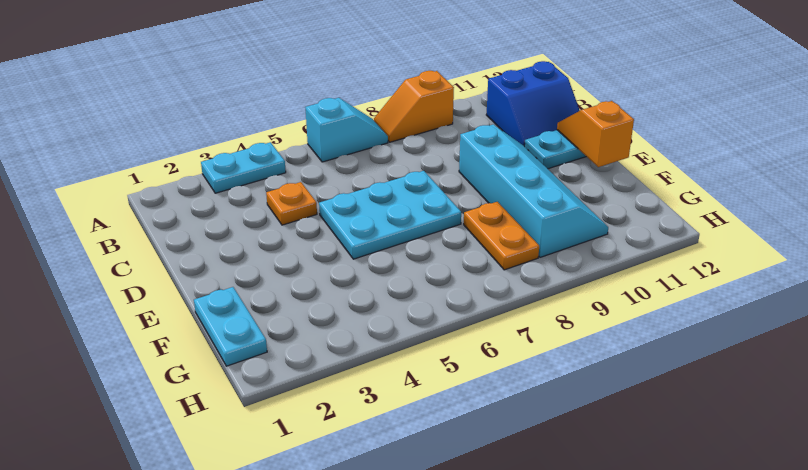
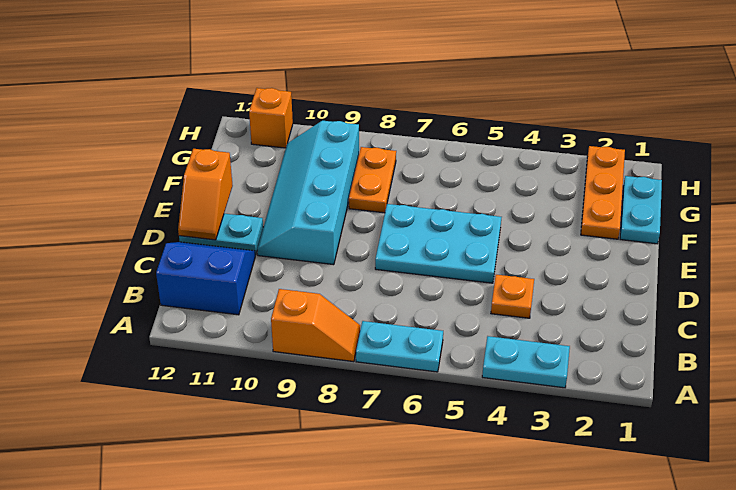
cyan slope A6:A7 level 1 top 6 -> cyan plate A6:A7 level 1
none -> orange plate F2:H2 level 1
none -> orange brick H11 level 1

